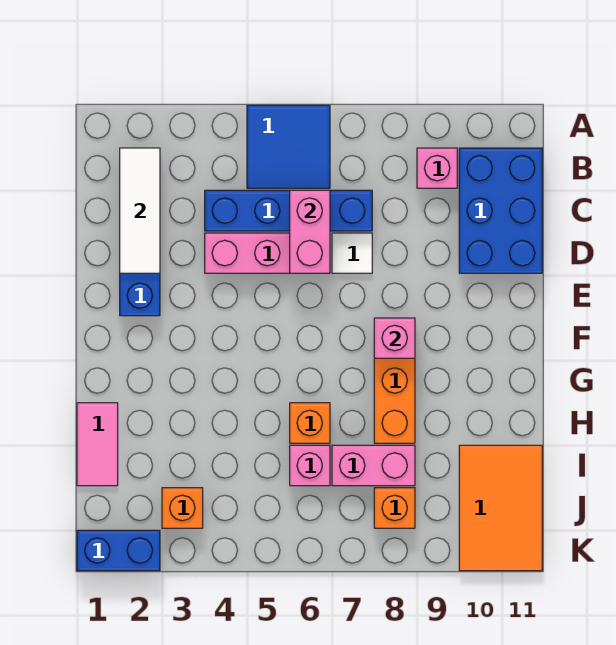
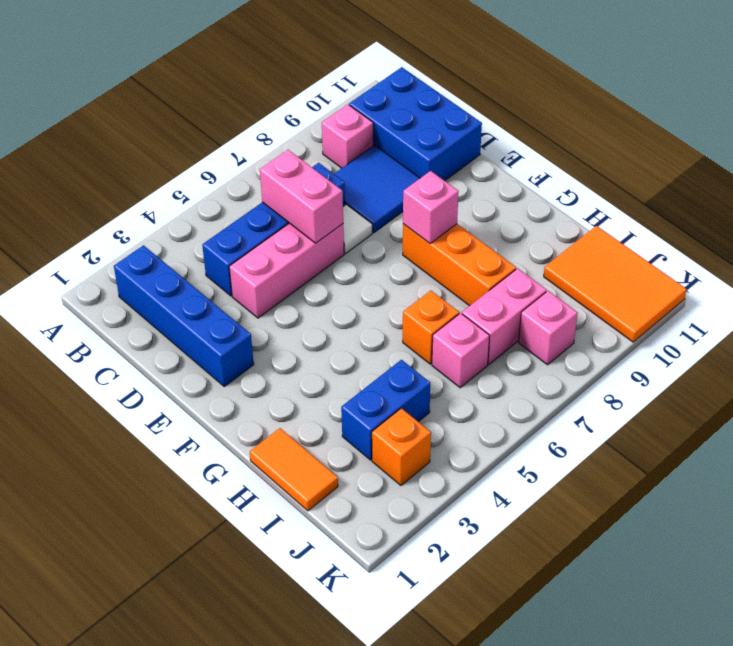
blue tile A5:B6 level 1 -> blue tile C8:D9 level 1
white tile B2:D2 level 2 -> none
pink tile H1:I1 level 1 -> orange tile H1:I1 level 1
orange brick J8 level 1 -> pink brick J8 level 1
blue brick K1:K2 level 1 -> blue brick I3:I4 level 1

